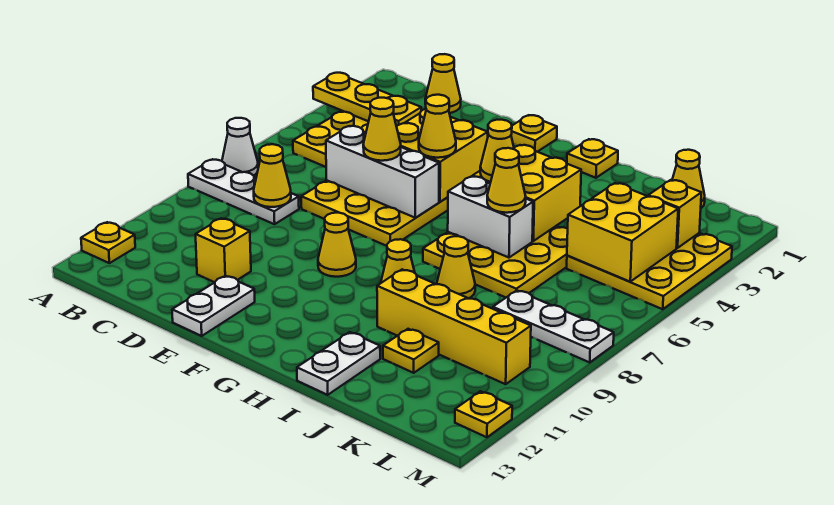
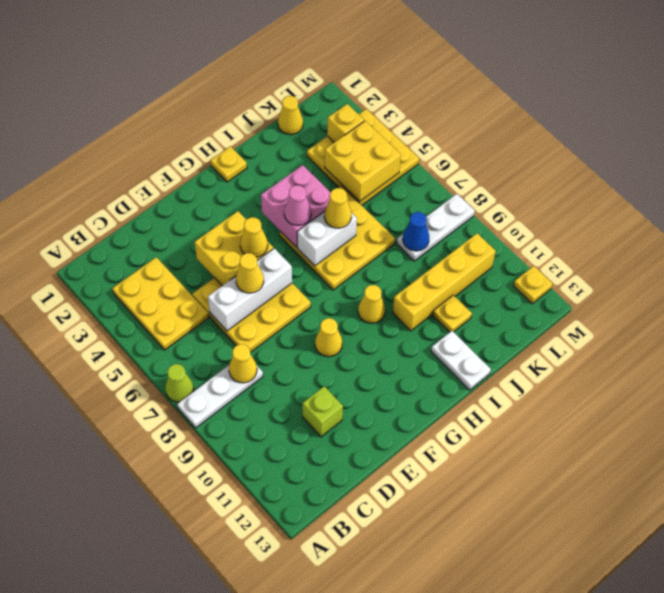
yellow plate A3:C3 level 2 -> none
white cone A7 level 1 -> lime cone A7 level 1
yellow plate A12 level 1 -> none
yellow cone C1 level 1 -> none
yellow brick D11 level 1 -> lime brick D11 level 1
white plate E12:E13 level 1 -> none
yellow plate F1 level 1 -> none
yellow brick H4:I5 level 2 -> pink brick H4:I5 level 2
yellow cone H5 level 3 -> pink cone H5 level 3
yellow cone I8 level 1 -> none
none -> blue cone K8 level 2

